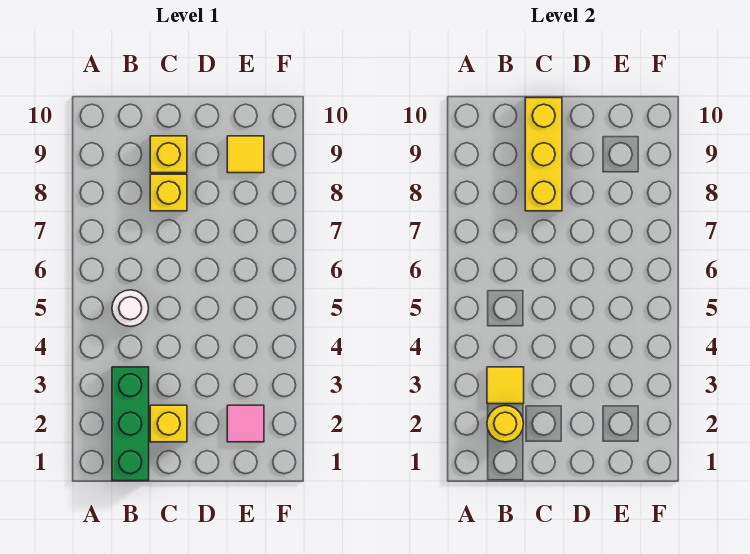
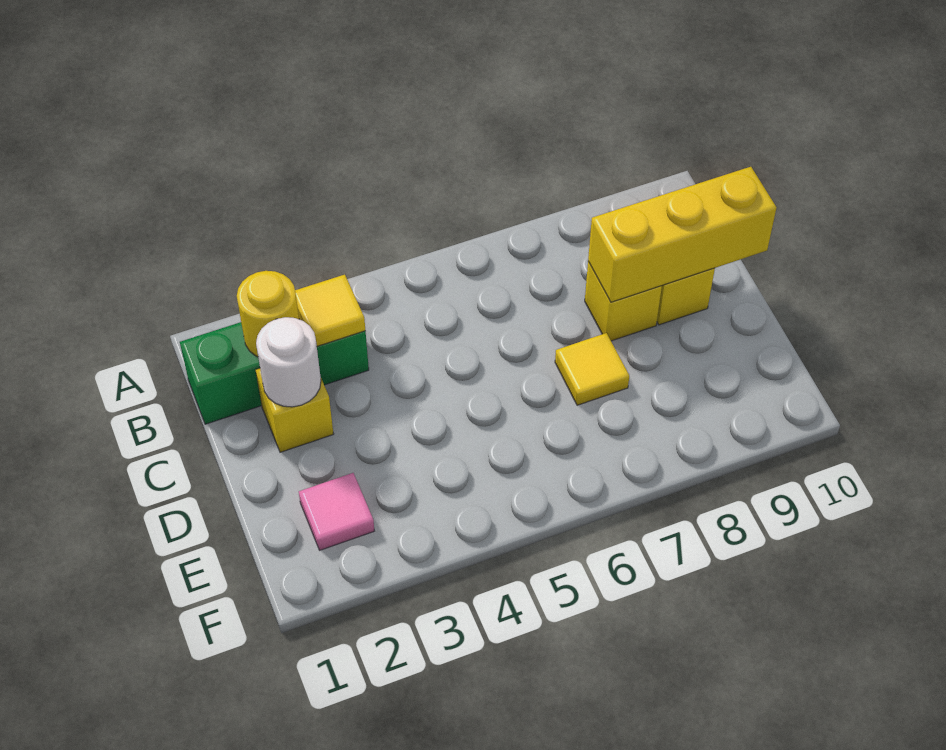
white round brick B5 level 1 -> white round brick C2 level 2
yellow tile E9 level 1 -> yellow tile D7 level 1

